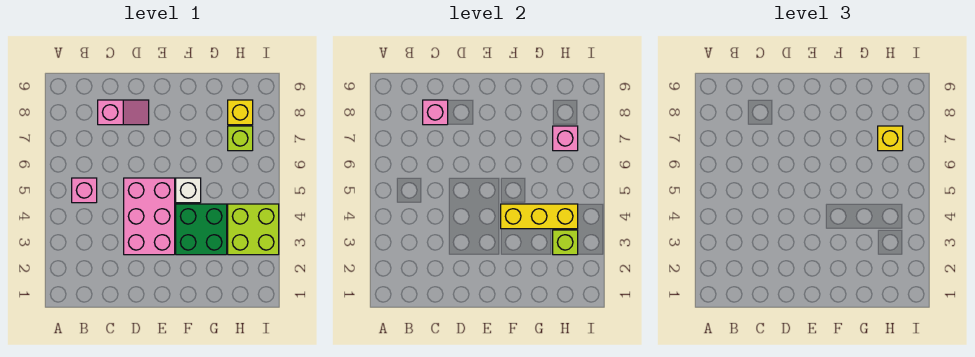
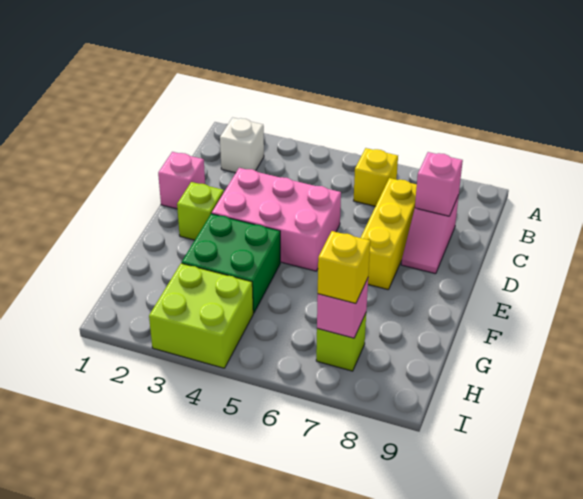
pink brick B5 level 1 -> pink brick D1 level 1
yellow brick F4:H4 level 2 -> yellow brick C7:E7 level 1
white brick F5 level 1 -> white brick B2 level 1
lime brick H3 level 2 -> lime brick E2 level 1
yellow brick H8 level 1 -> yellow brick B6 level 1

